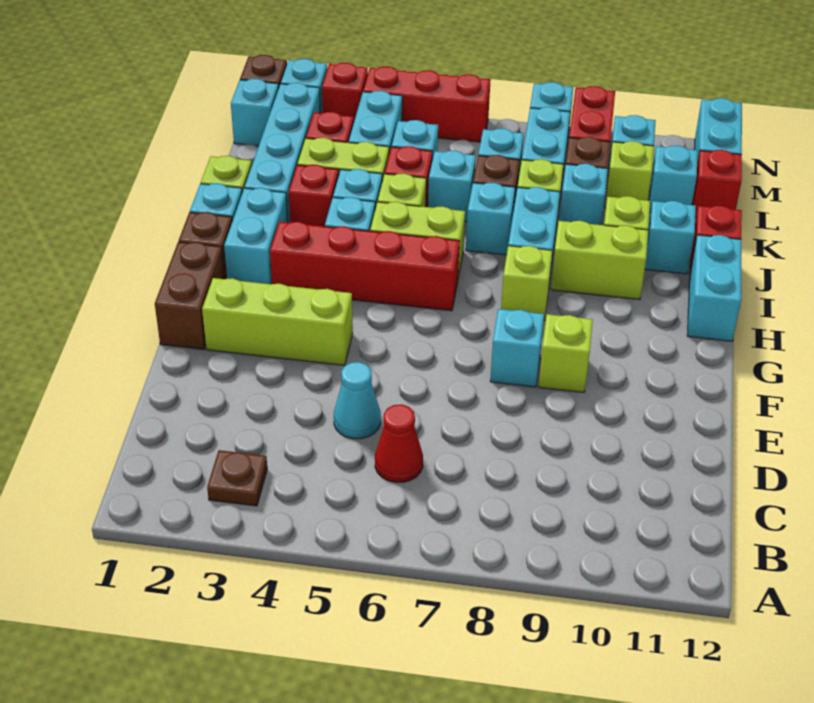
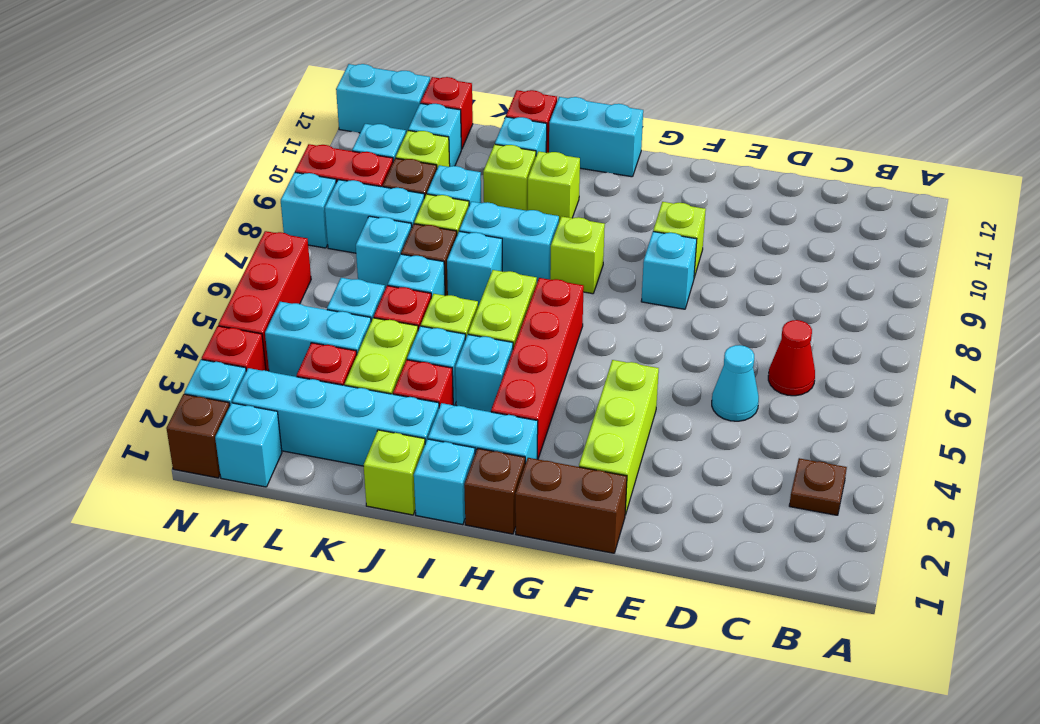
lime brick I9:I10 level 1 -> lime brick I10 level 1

